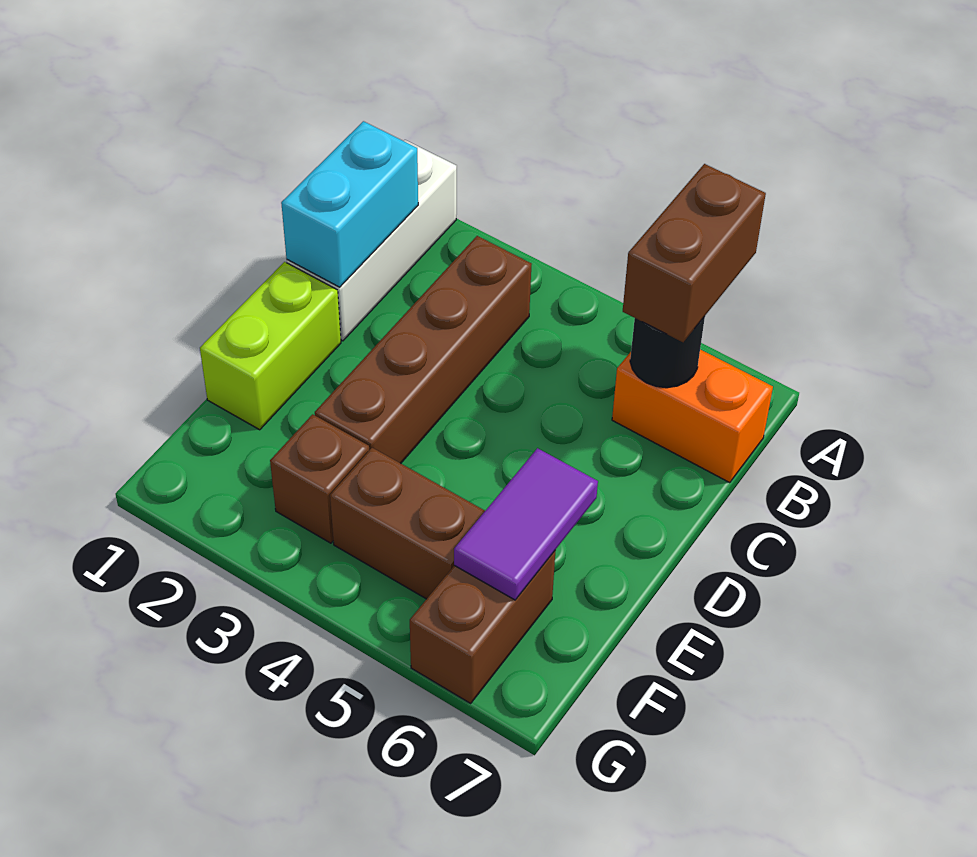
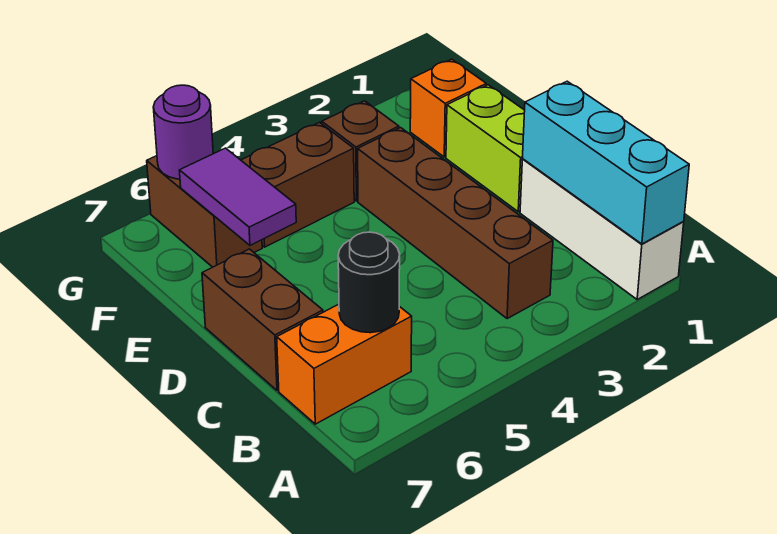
brown brick A6:B6 level 3 -> brown brick C7:D7 level 1
cyan brick B1:C1 level 2 -> cyan brick A1:C1 level 2
none -> orange brick F1 level 1
none -> purple round brick G6 level 2

